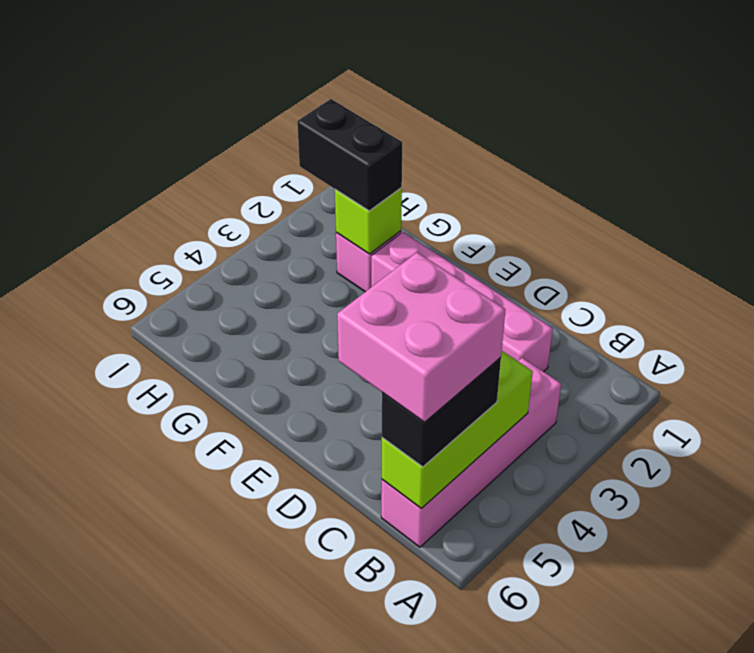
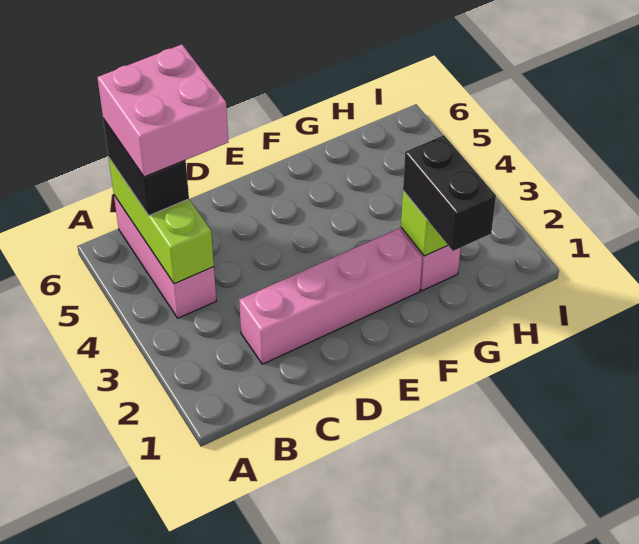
pink brick B3:B6 level 1 -> pink brick B4:B6 level 1
black brick G2:H2 level 3 -> black brick G1:G2 level 3

